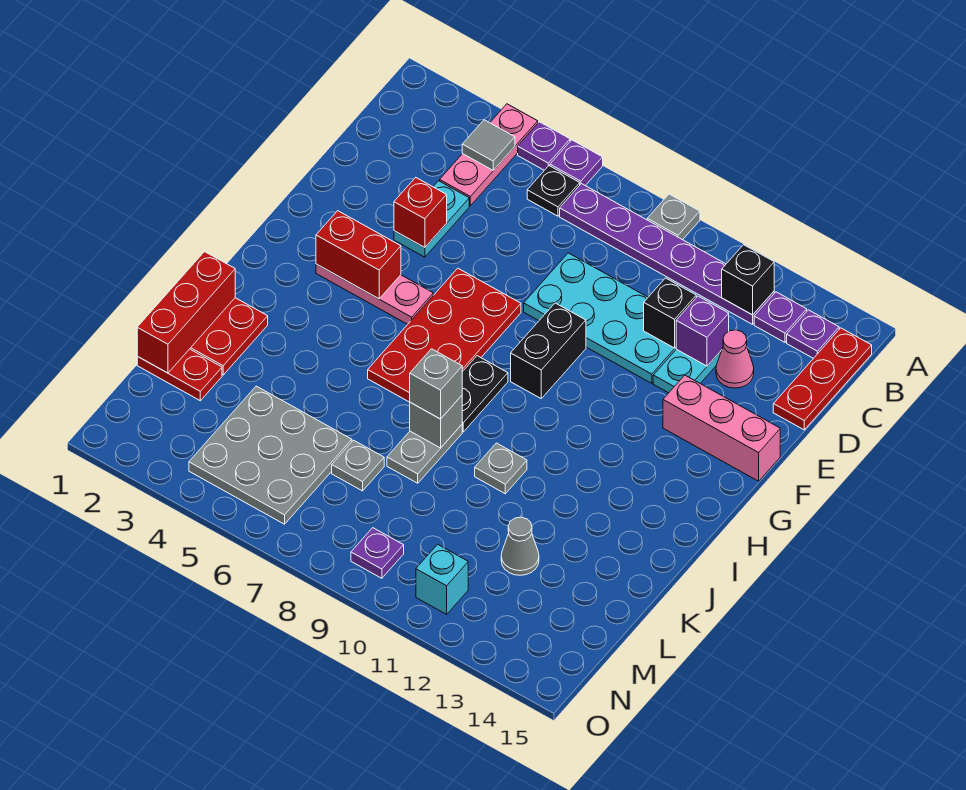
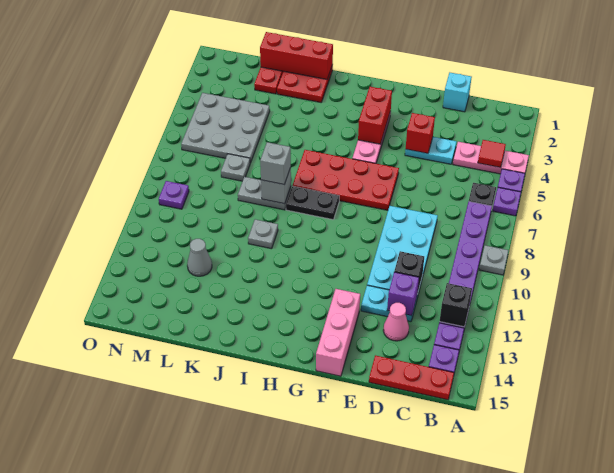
grey tile B4 level 2 -> red tile B4 level 2
black brick F9:G9 level 1 -> none
cyan brick N11 level 1 -> cyan brick D1 level 1

